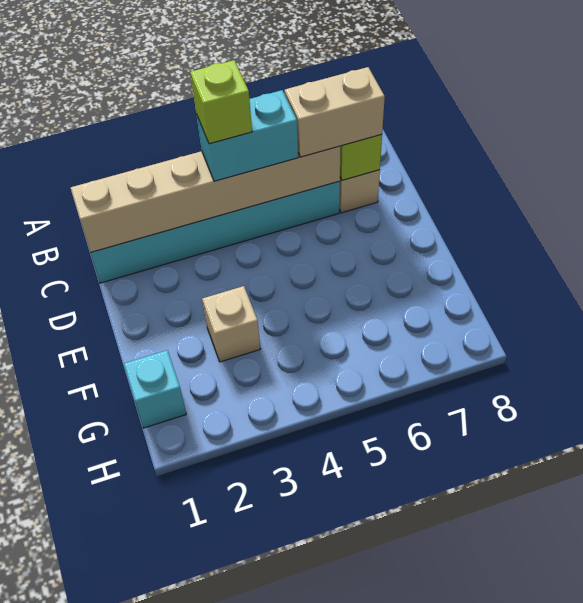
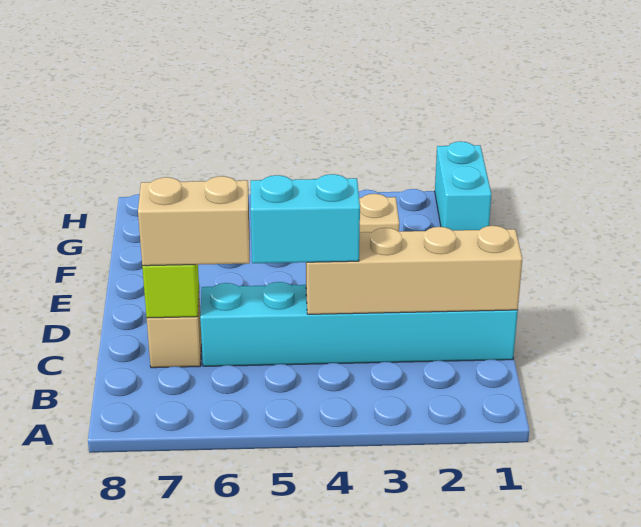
tan brick C1:C6 level 2 -> tan brick C1:C4 level 2
lime brick C4 level 4 -> none
cyan brick G1 level 1 -> cyan brick G1:H1 level 1

